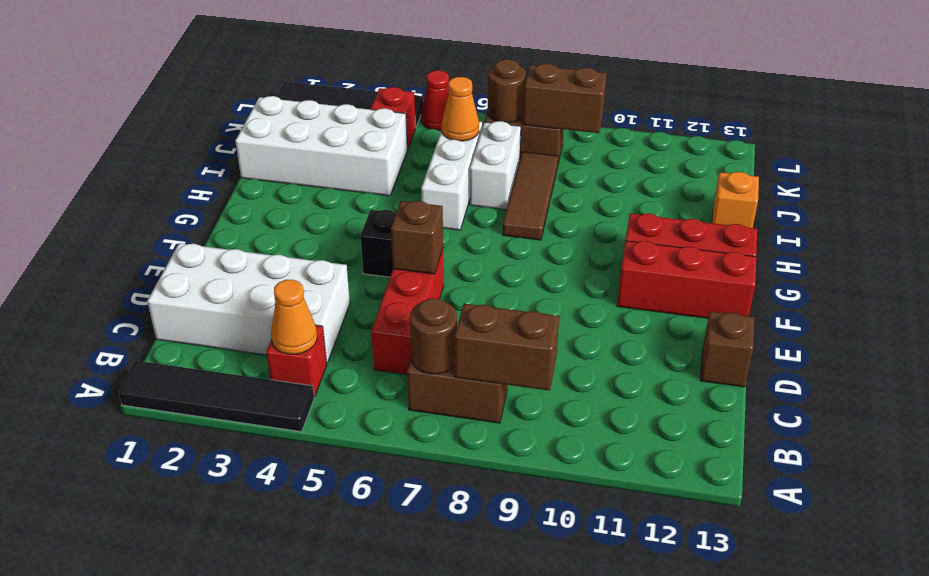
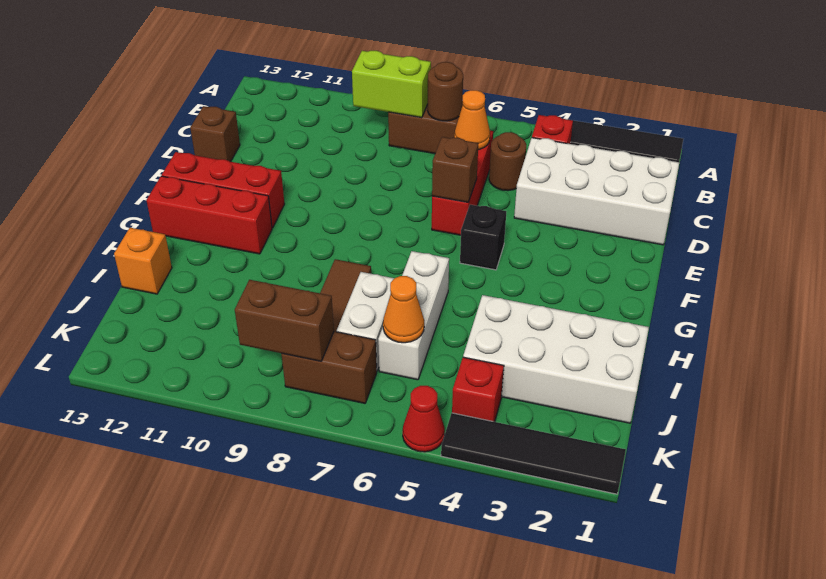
orange cone B4 level 2 -> orange cone C6 level 2
brown brick B8:B9 level 2 -> lime brick B8:B9 level 2
brown round brick K7 level 2 -> brown round brick C5 level 1

